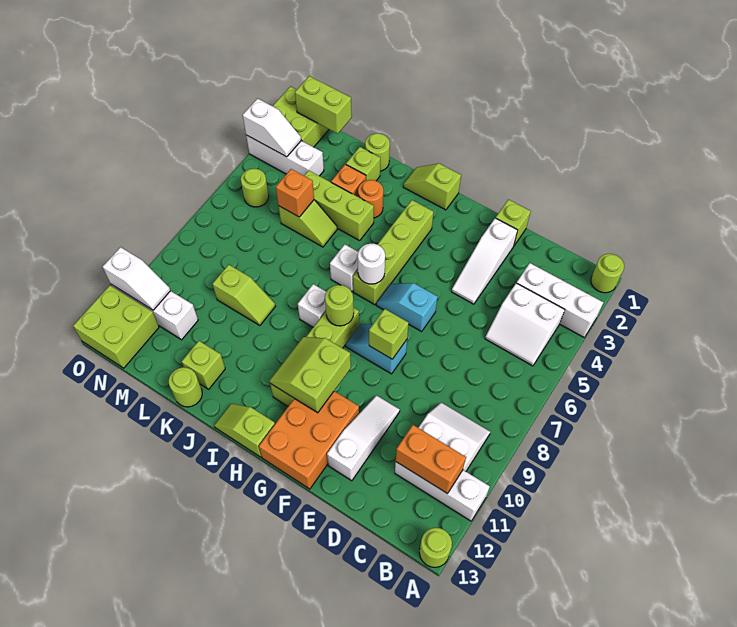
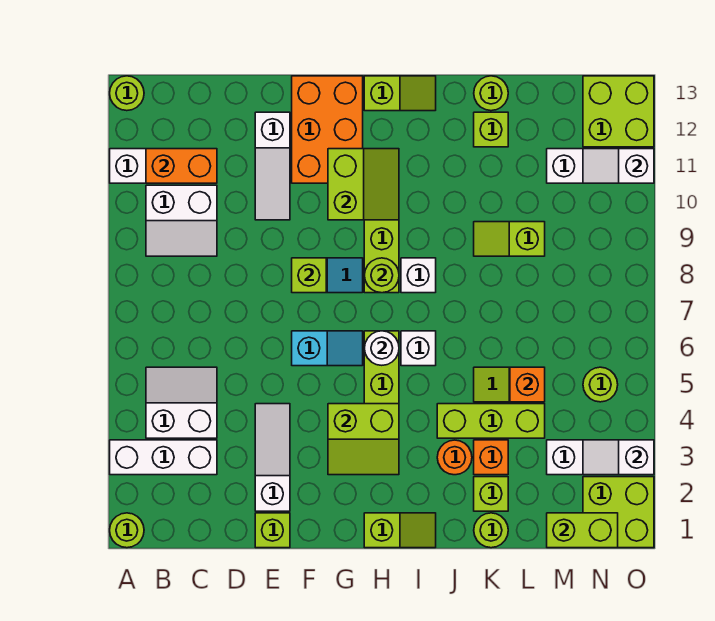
none -> lime slope G3:H4 level 2 top 4

